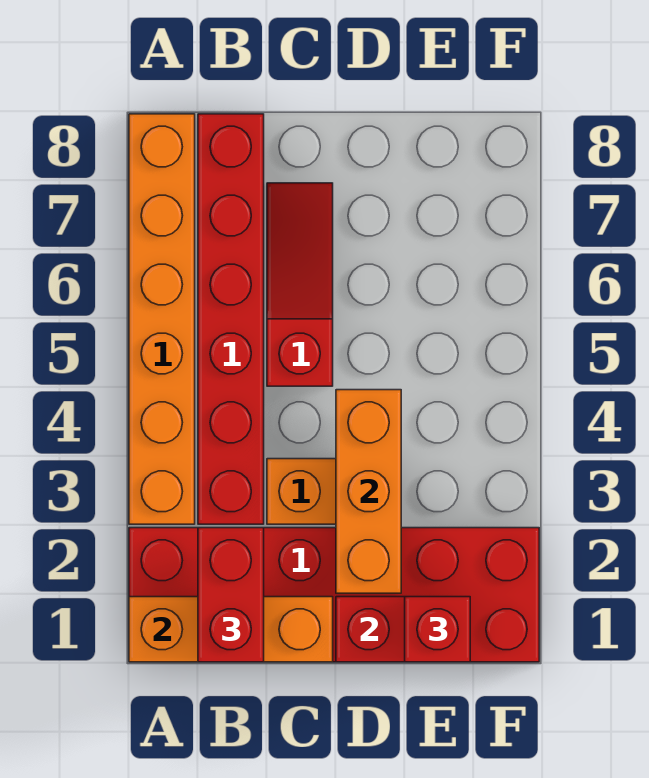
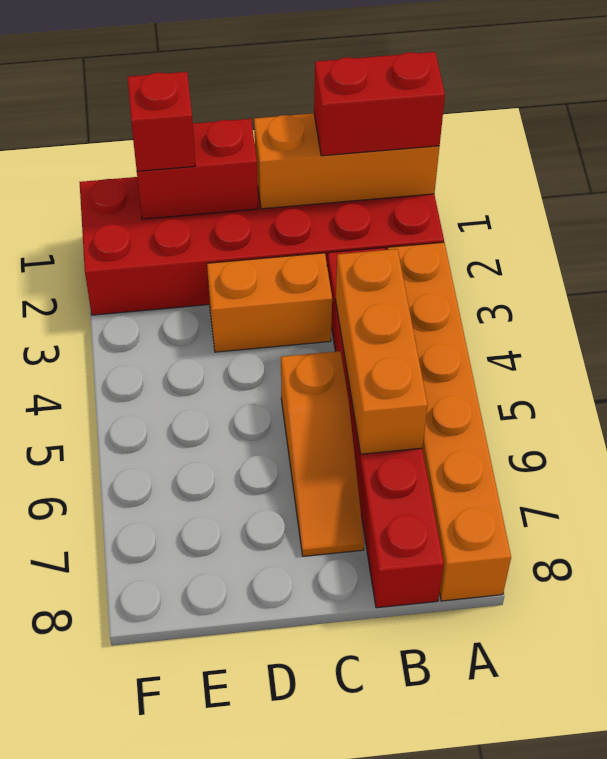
red brick B1:B2 level 3 -> red brick A1:B1 level 3
red slope C5:C7 level 1 top 5 -> orange slope C5:C7 level 1 top 5
orange brick D2:D4 level 2 -> orange brick B4:B6 level 2

